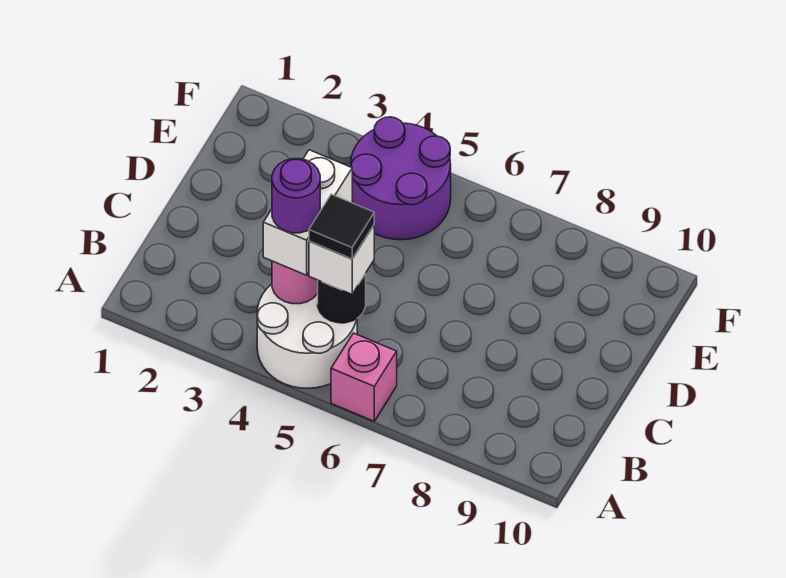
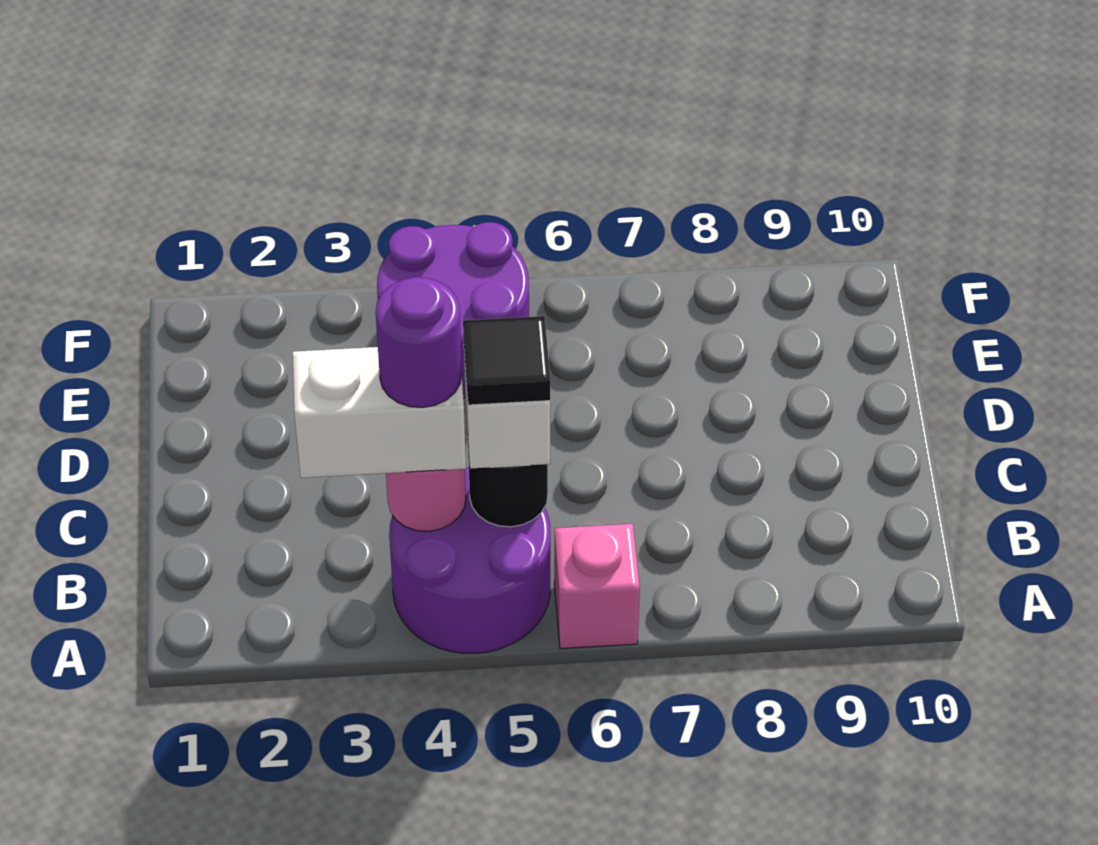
white round brick A4:B5 level 1 -> purple round brick A4:B5 level 1
white brick B4:C4 level 3 -> white brick B3:B4 level 3

